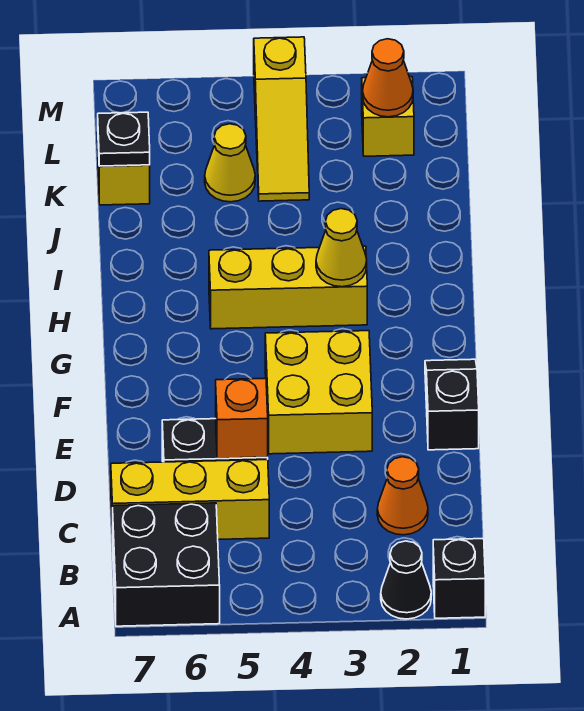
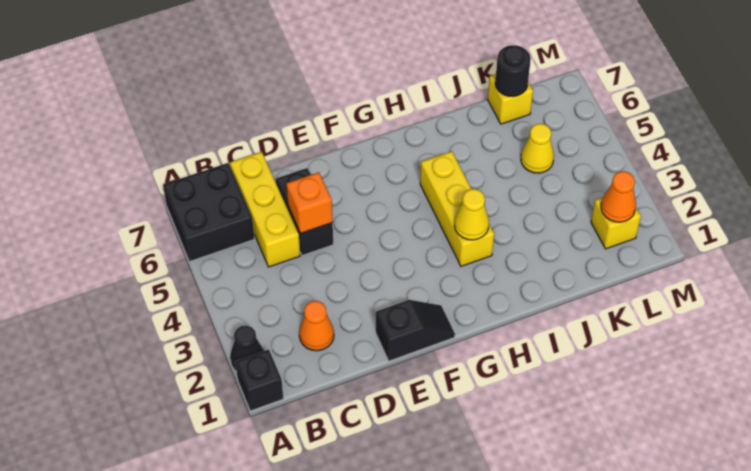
yellow brick E3:F4 level 1 -> none
yellow slope K4:M4 level 1 top M -> none
black plate K7 level 2 -> black round brick K7 level 2

